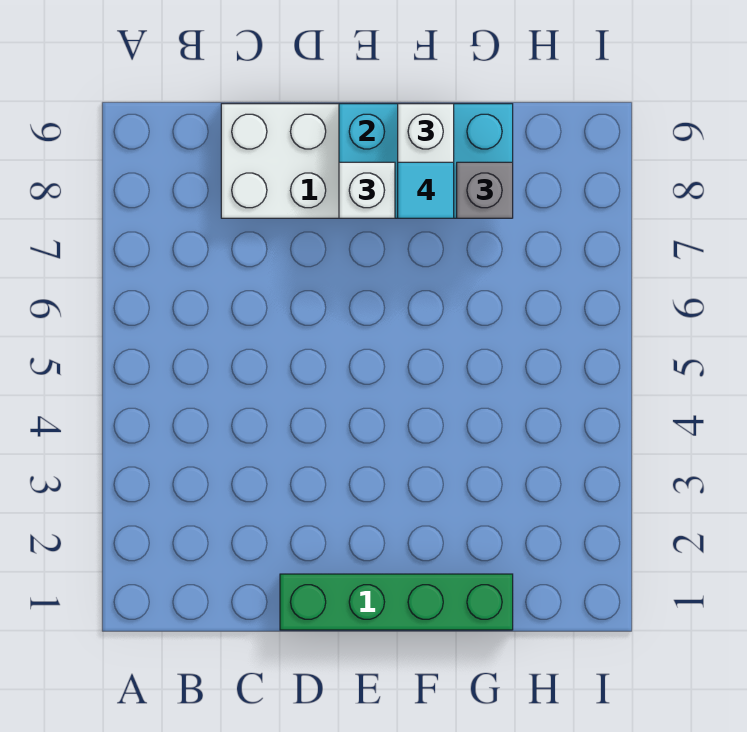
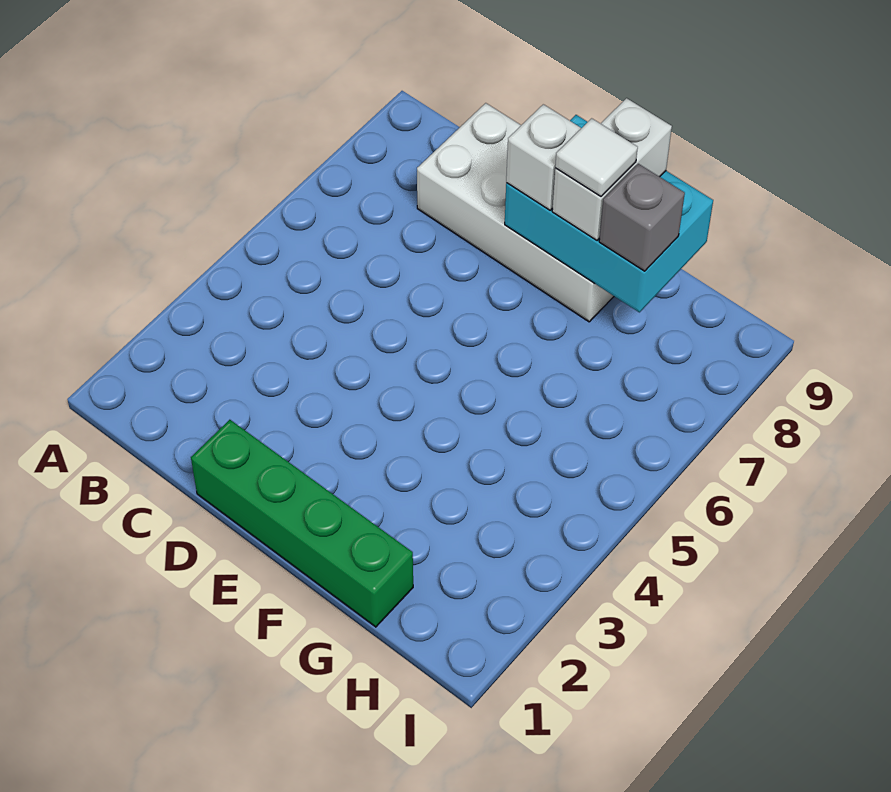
cyan tile F8 level 4 -> white tile F8 level 4

